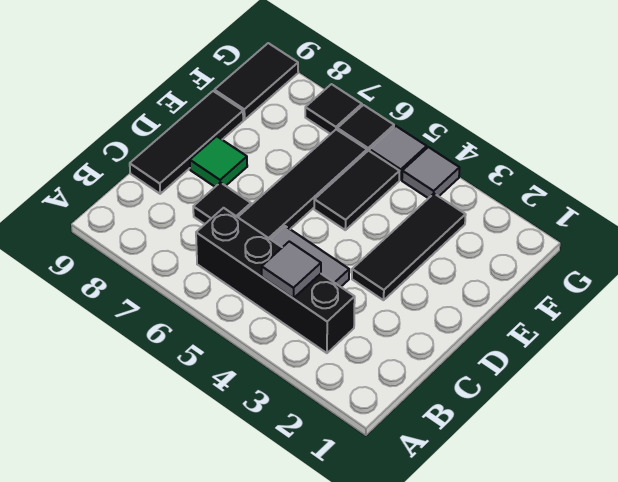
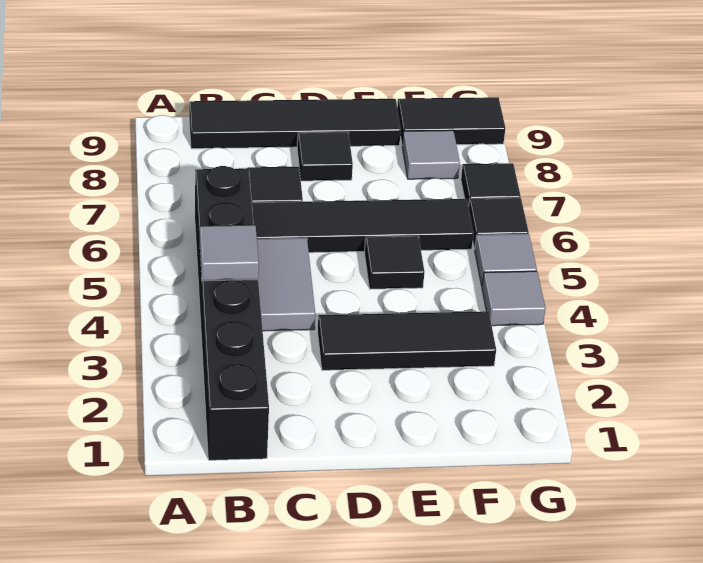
black brick B3:B6 level 1 -> black brick B1:B6 level 1
black tile C9:E9 level 1 -> black tile B9:E9 level 1
green tile D8 level 1 -> black tile D8 level 1
black tile E5:F5 level 1 -> black tile E5 level 1
none -> grey tile F8 level 1

